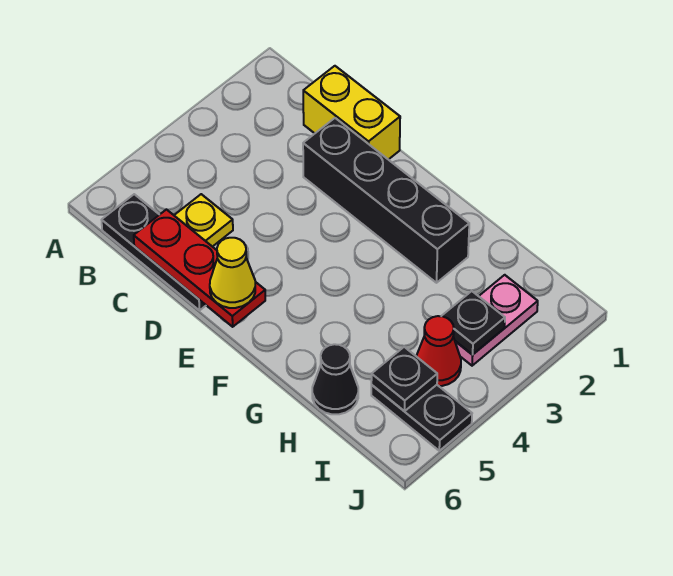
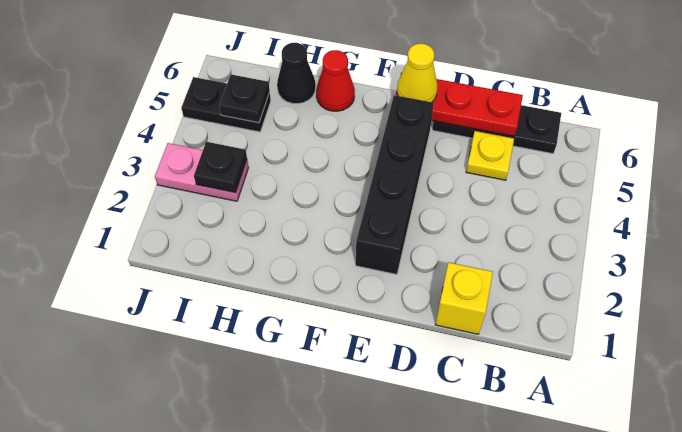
yellow brick C1:D1 level 1 -> yellow brick C1 level 1
black brick D2:G2 level 1 -> black brick E2:E5 level 1
pink plate I2:I3 level 1 -> pink plate I3:J3 level 1
red cone I4 level 1 -> red cone G6 level 1

